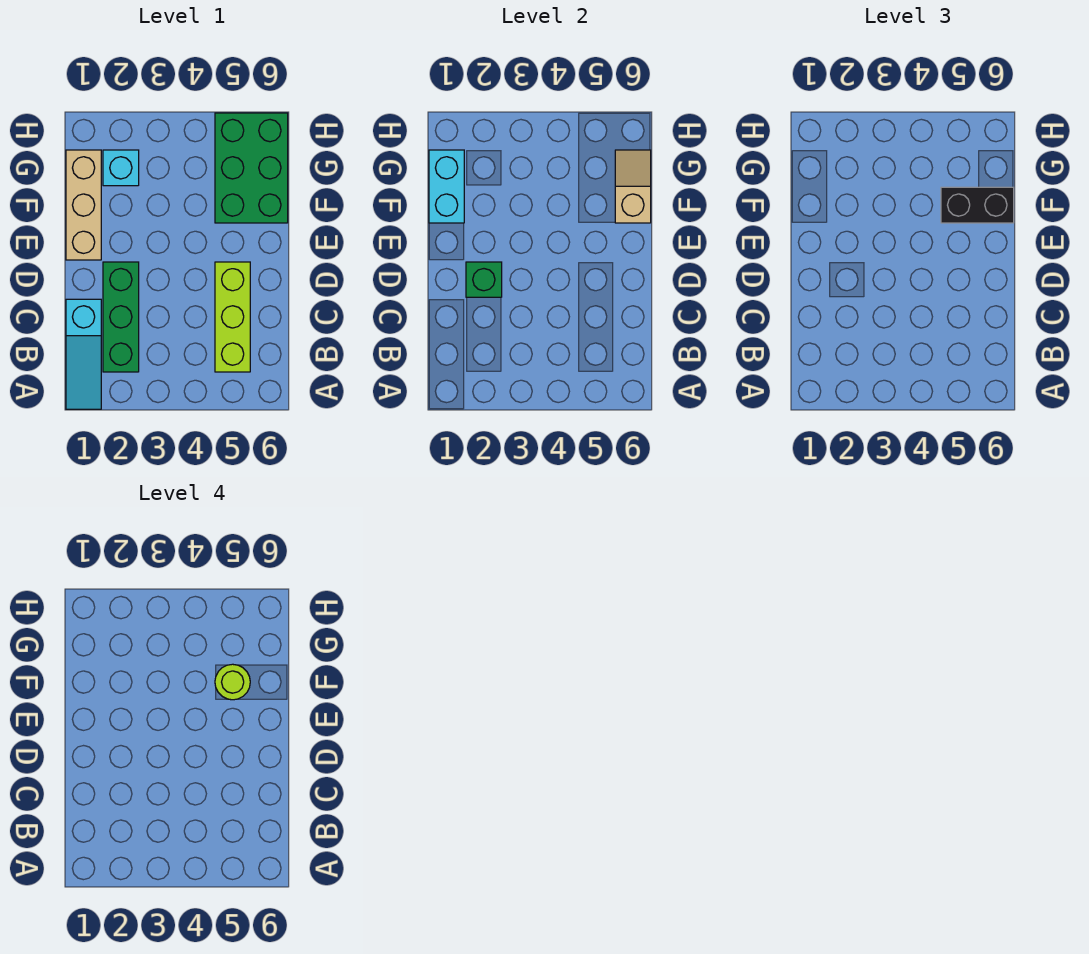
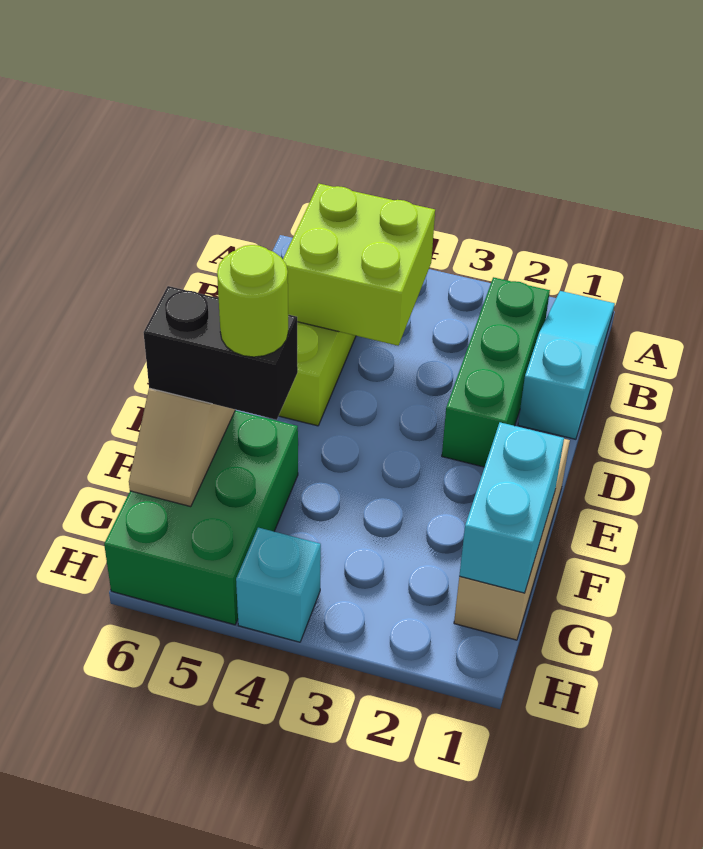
none -> lime brick B4:C5 level 2
green brick D2 level 2 -> none
cyan brick G2 level 1 -> cyan brick H4 level 1

